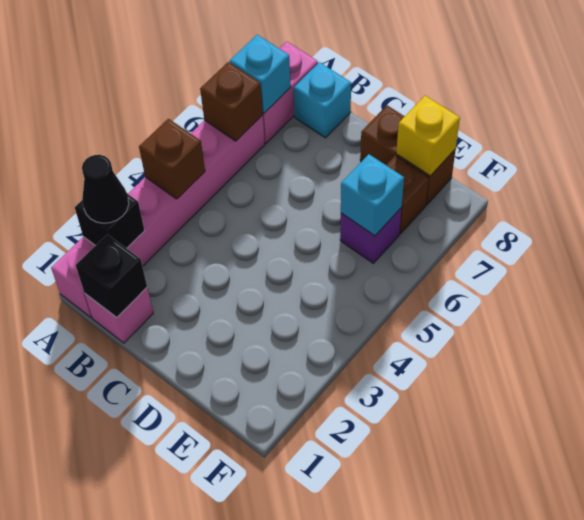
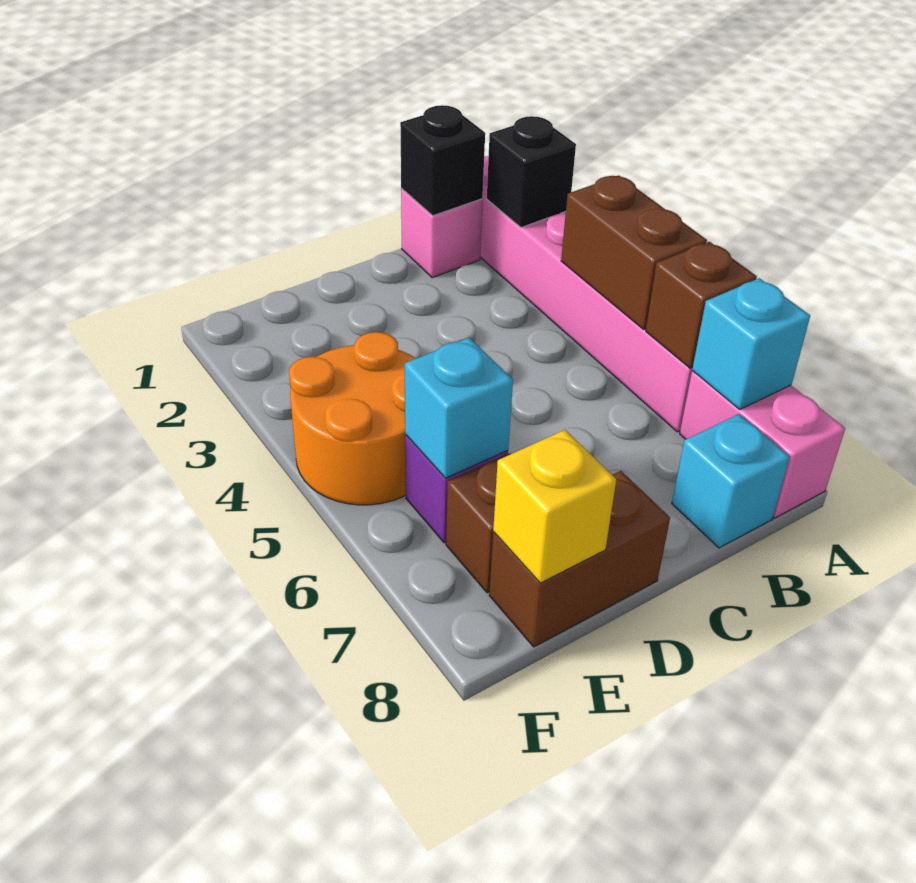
black cone A2 level 3 -> none
brown brick A4 level 2 -> brown brick A4:A5 level 2
none -> orange round brick E4:F5 level 1

